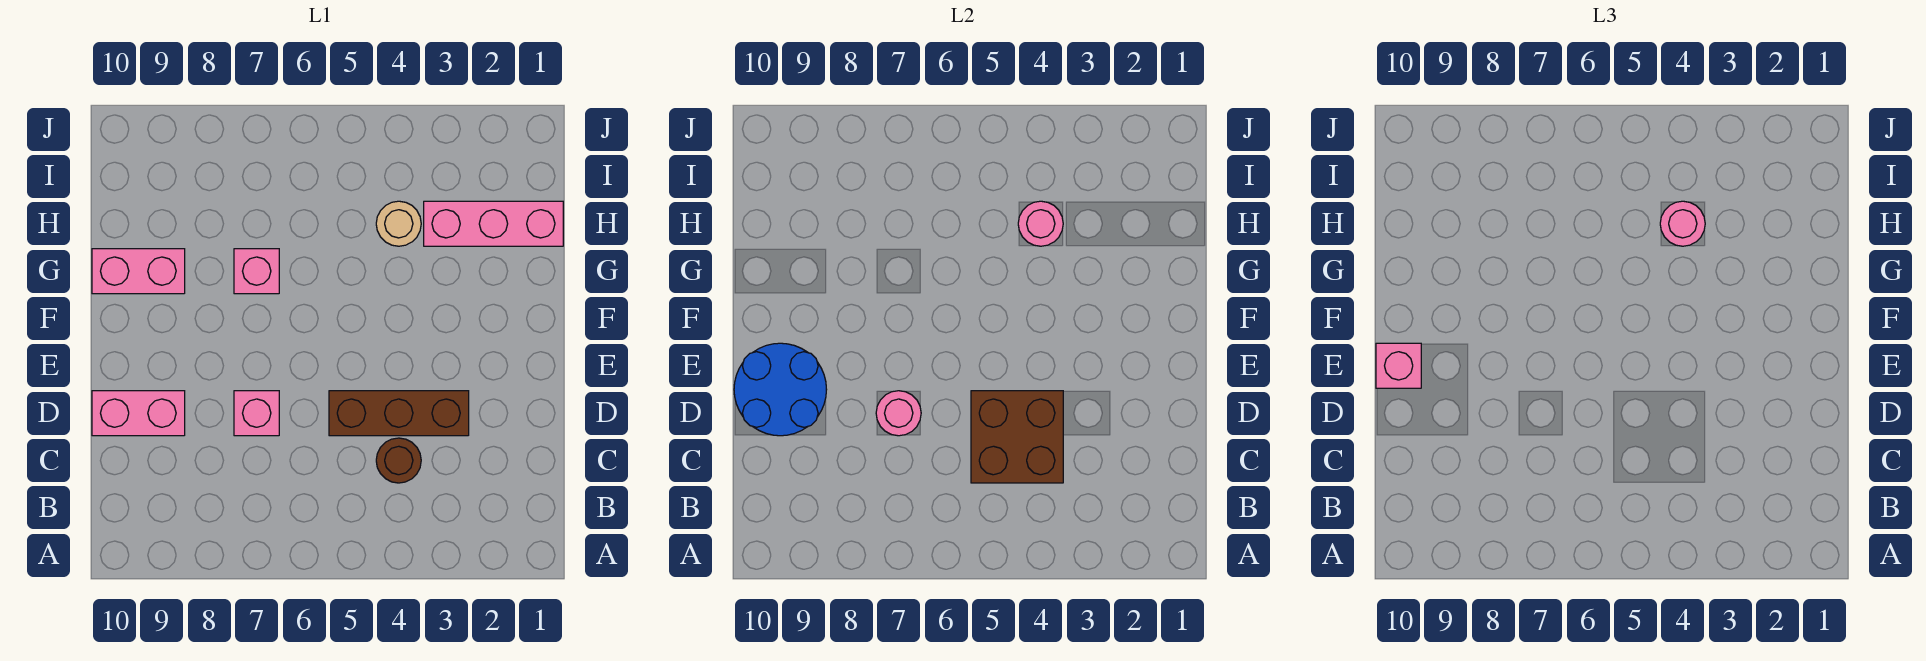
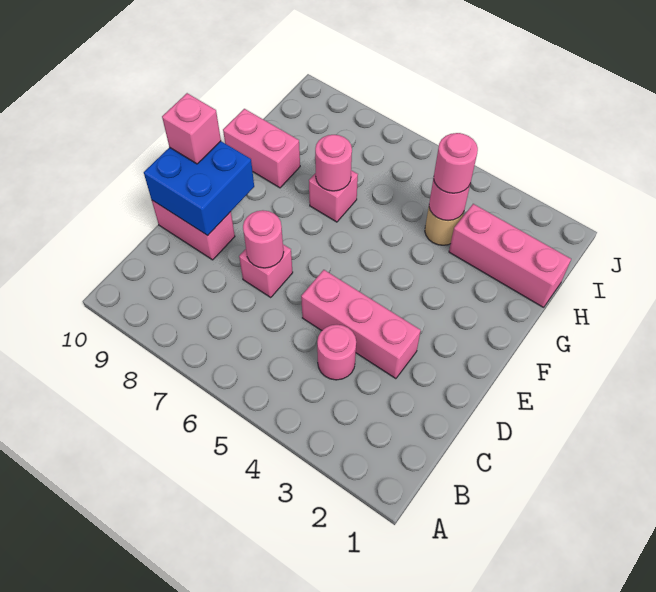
brown round brick C4 level 1 -> pink round brick C4 level 1
brown brick C4:D5 level 2 -> none
brown brick D3:D5 level 1 -> pink brick D3:D5 level 1
blue round brick D9:E10 level 2 -> blue brick D9:E10 level 2
none -> pink round brick G7 level 2

